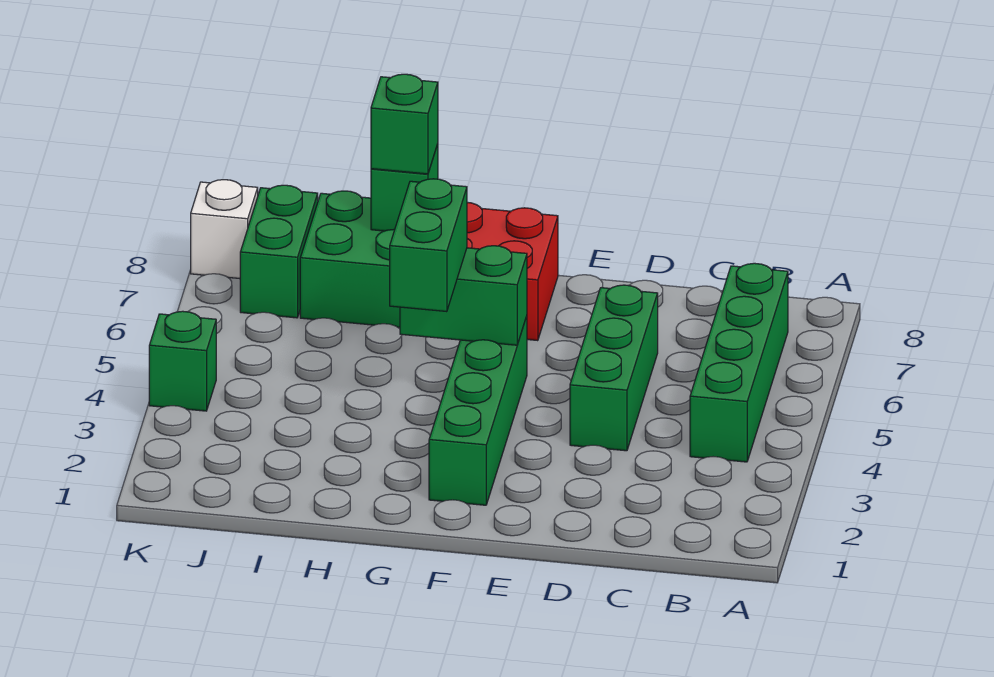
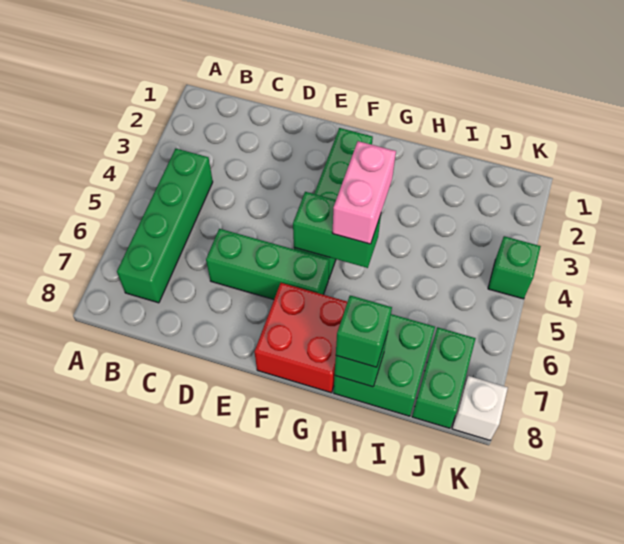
green brick D4:D6 level 1 -> green brick D6:F6 level 1
green brick G4:G5 level 3 -> pink brick G4:G5 level 3

